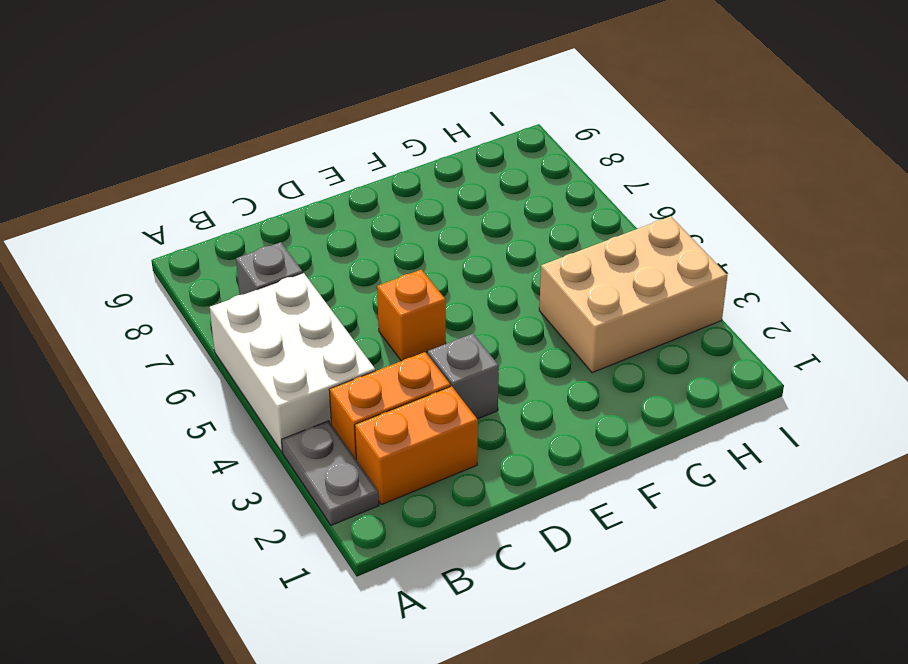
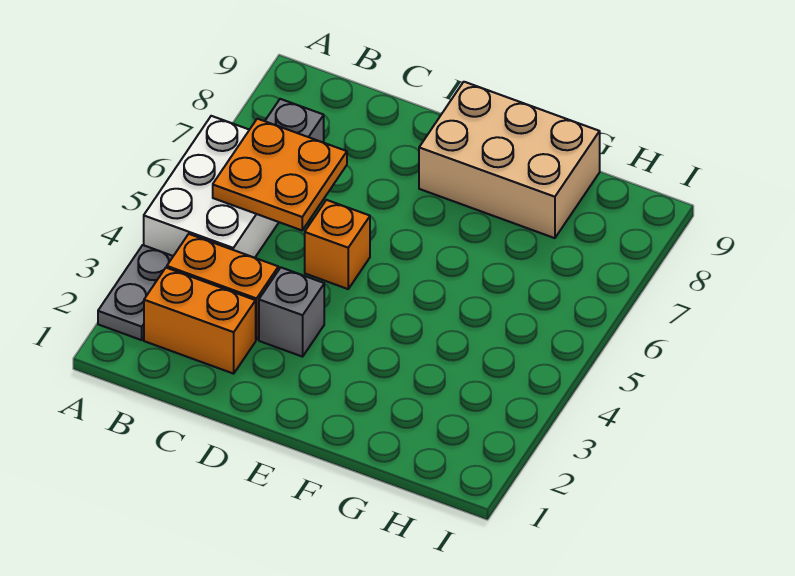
none -> orange plate B5:C6 level 2
tan brick G3:I4 level 1 -> tan brick E8:G9 level 1

